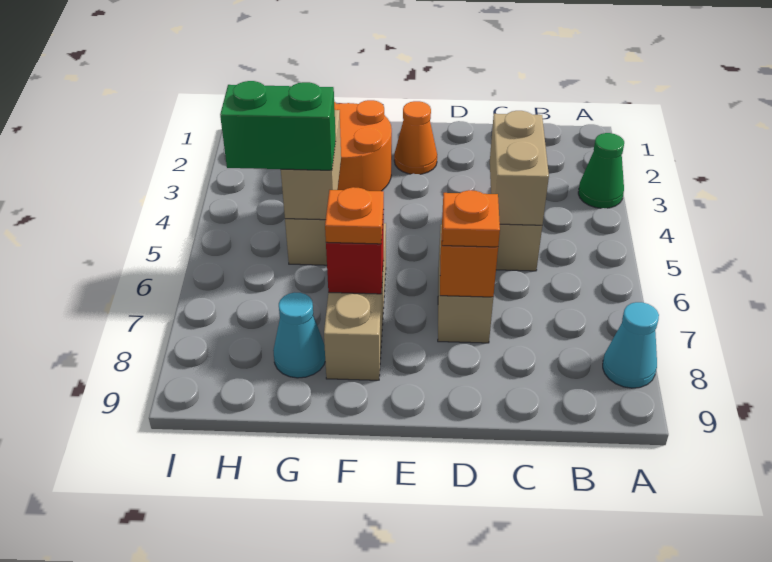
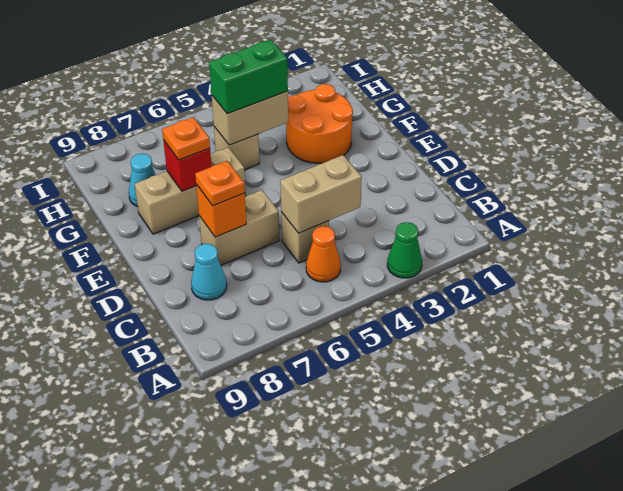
cyan cone A8 level 1 -> cyan cone C8 level 1
orange cone E2 level 1 -> orange cone B5 level 1
green brick G5:H5 level 3 -> green brick G4:G5 level 3

